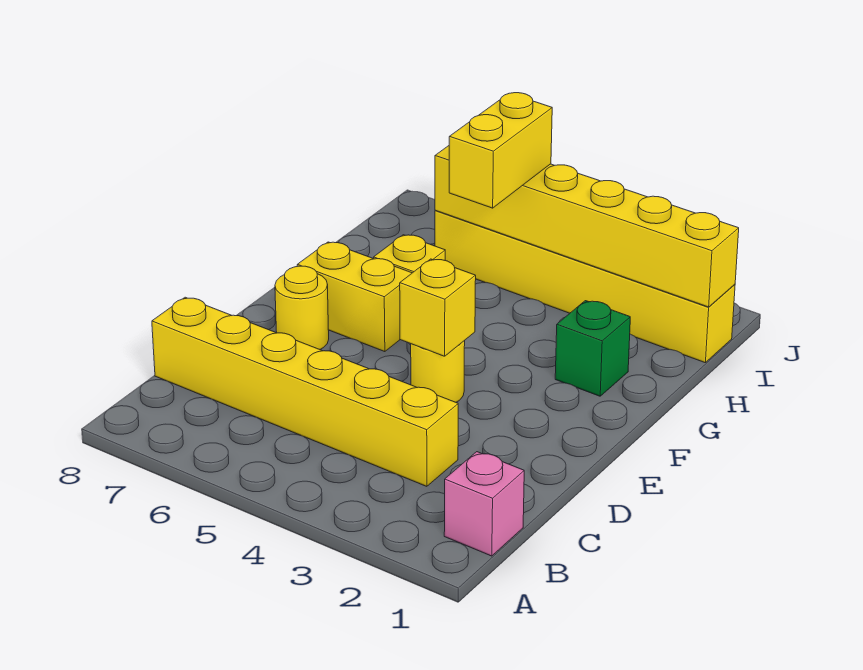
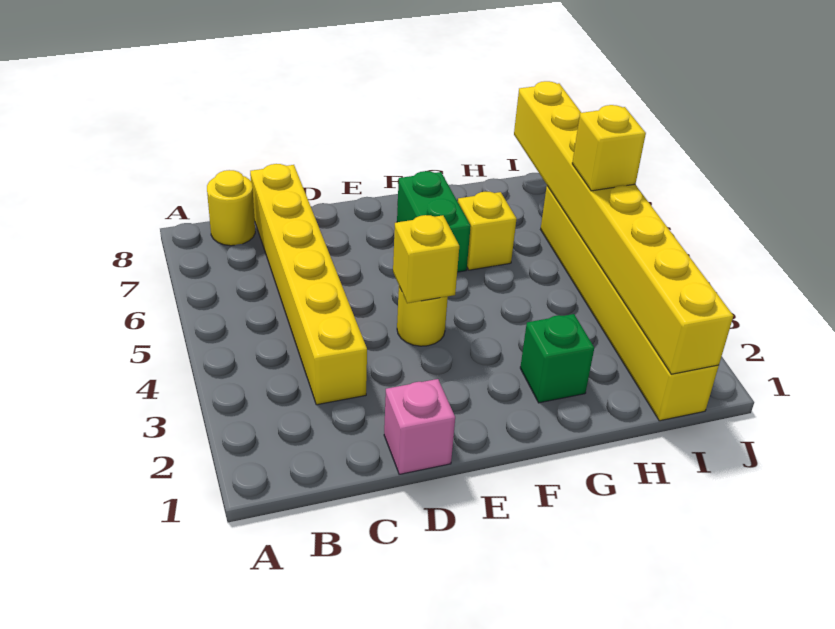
pink brick B1 level 1 -> pink brick D1 level 1
yellow round brick E7 level 1 -> yellow round brick B8 level 1
yellow brick F6:F7 level 1 -> green brick F6:F7 level 1
yellow brick H5:I5 level 3 -> yellow brick I5 level 3
yellow brick I1:I6 level 2 -> yellow brick I1:I8 level 2

